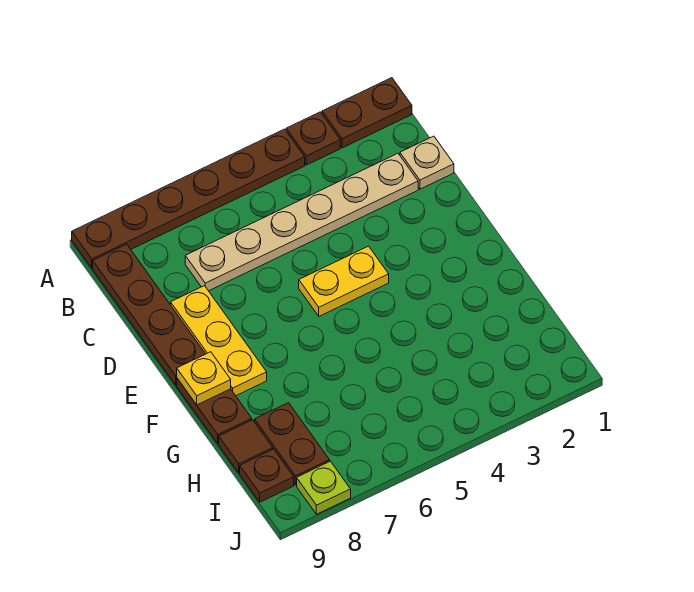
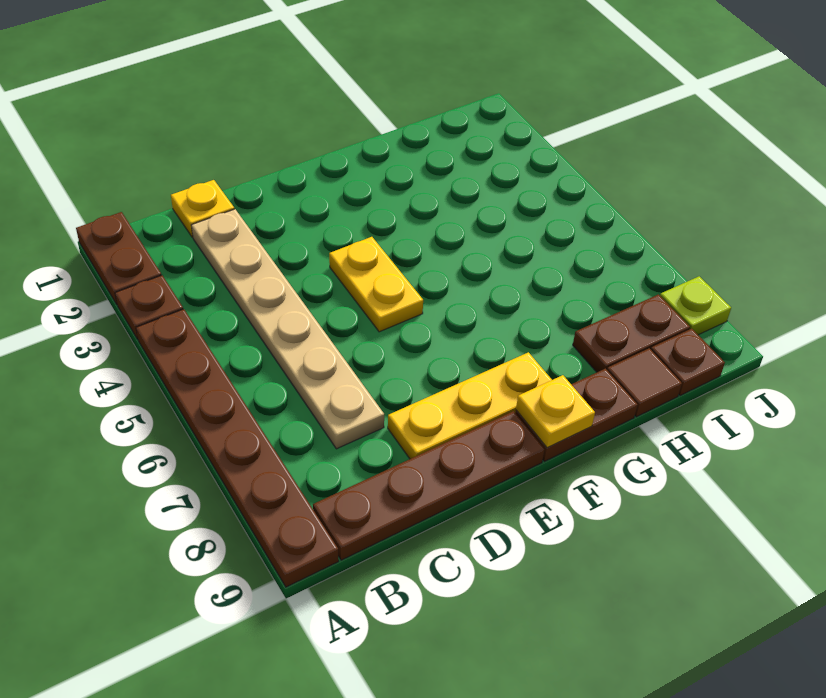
tan plate C1 level 1 -> yellow plate C1 level 1

